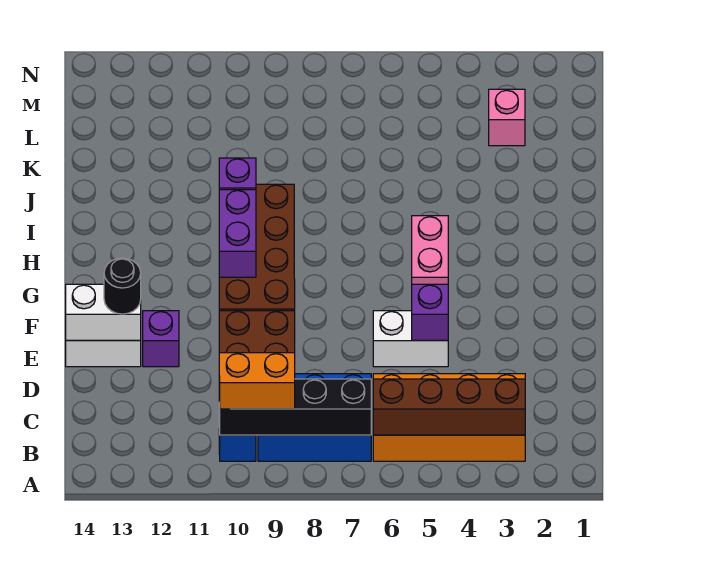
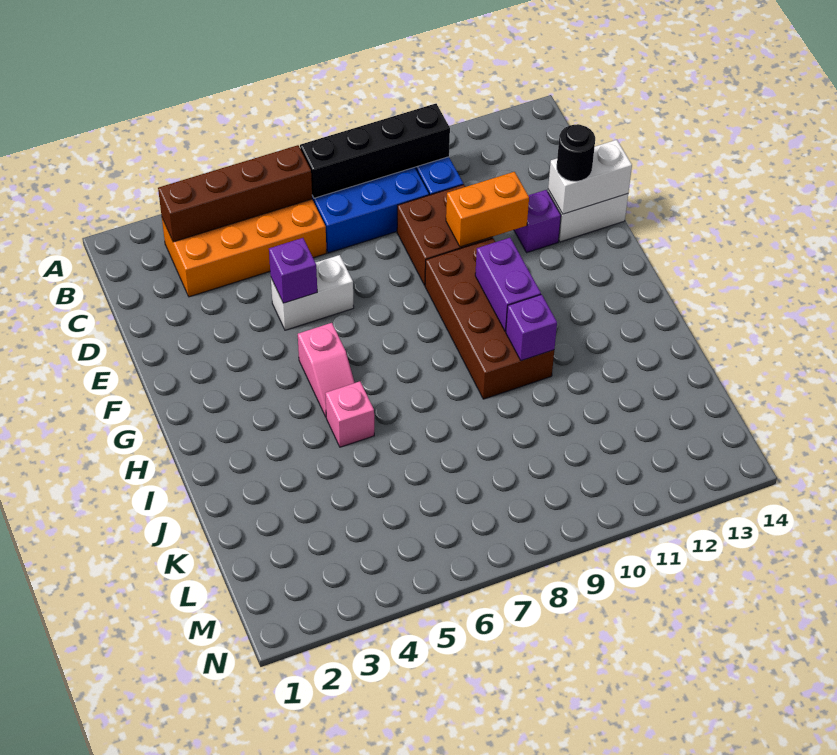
orange brick B9:B10 level 3 -> orange brick E10:E11 level 2
pink brick G5:H5 level 1 -> pink slope G5:H5 level 1 top G
pink brick L3 level 1 -> pink brick I5 level 1

